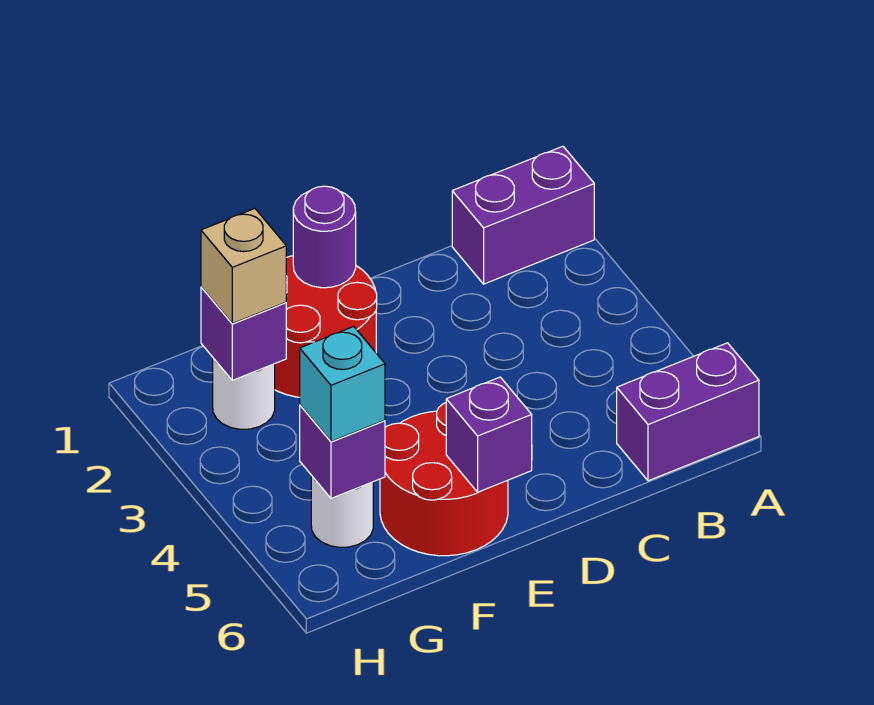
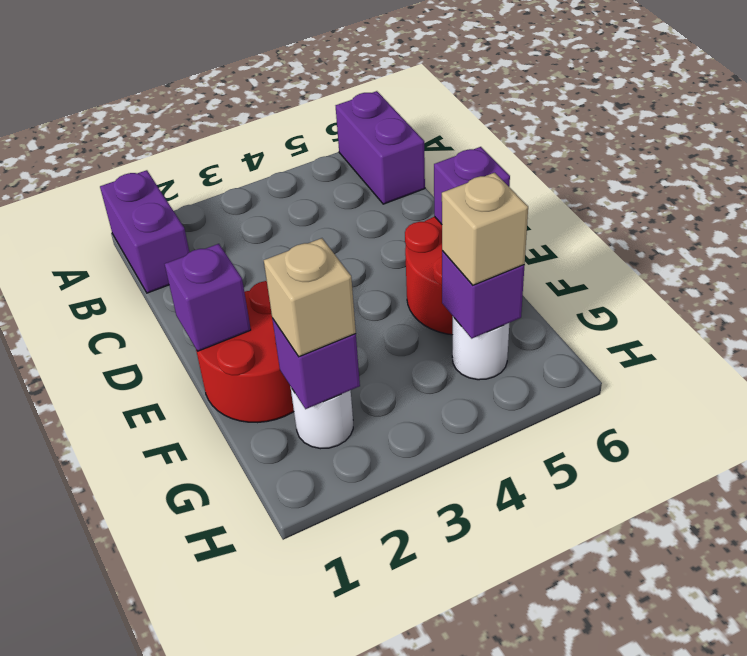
purple round brick E1 level 2 -> purple brick E1 level 2
cyan brick G5 level 3 -> tan brick G5 level 3

